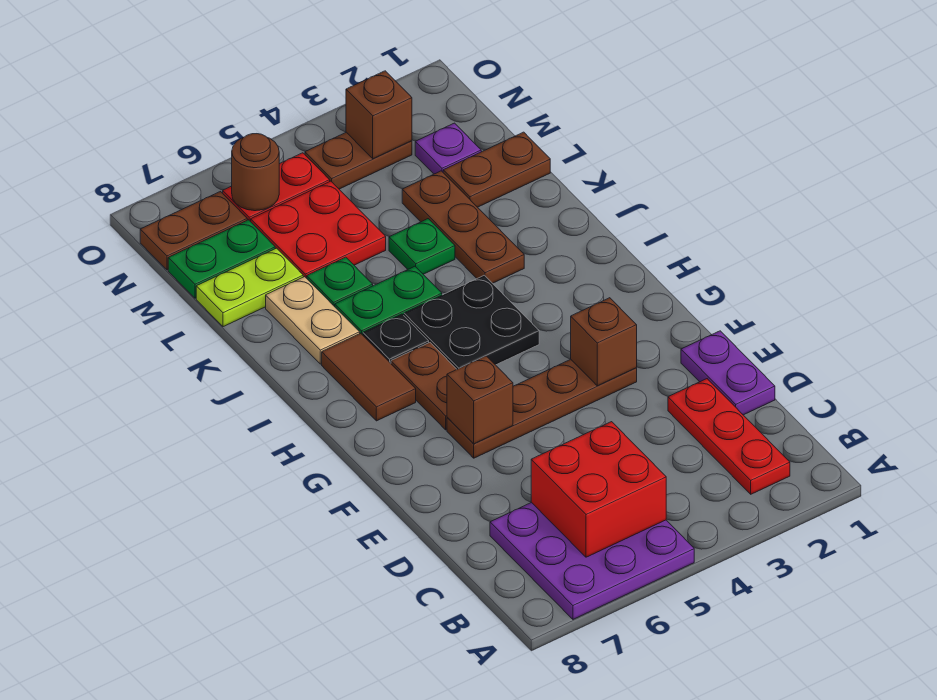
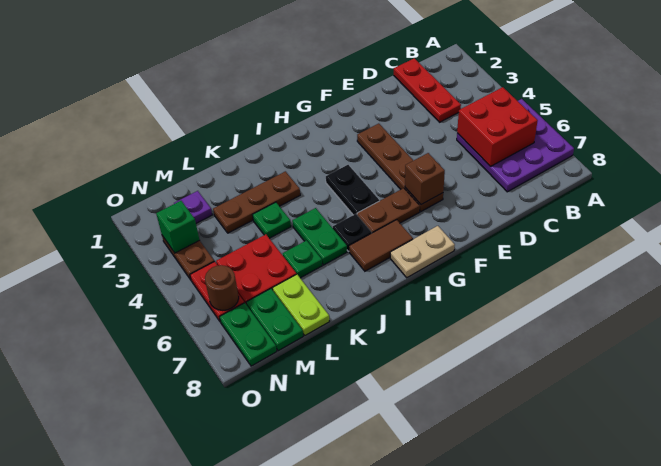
red plate B2:D2 level 1 -> red plate C1:C3 level 1
purple plate D1:E1 level 1 -> none
brown brick F3 level 2 -> none
black plate H4:I5 level 1 -> black plate H4:H5 level 1
tan plate J7:K7 level 1 -> tan plate G8:H8 level 1
brown plate L1:L2 level 1 -> none
brown brick N3 level 2 -> green brick N3 level 2
brown plate N7:N8 level 1 -> green plate N7:N8 level 1

